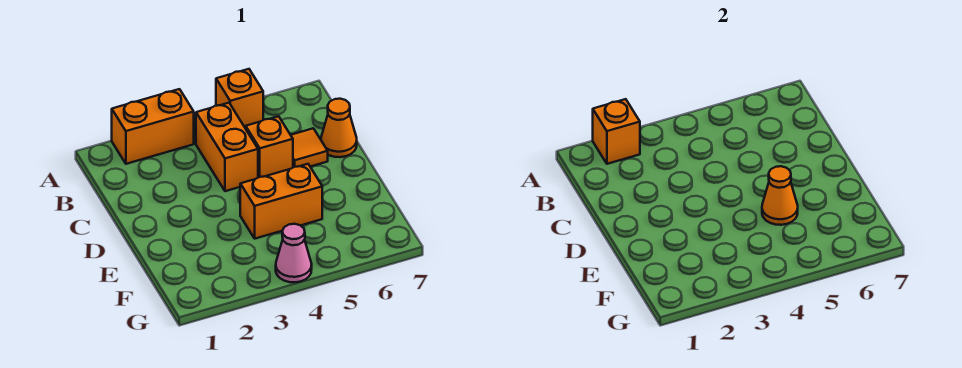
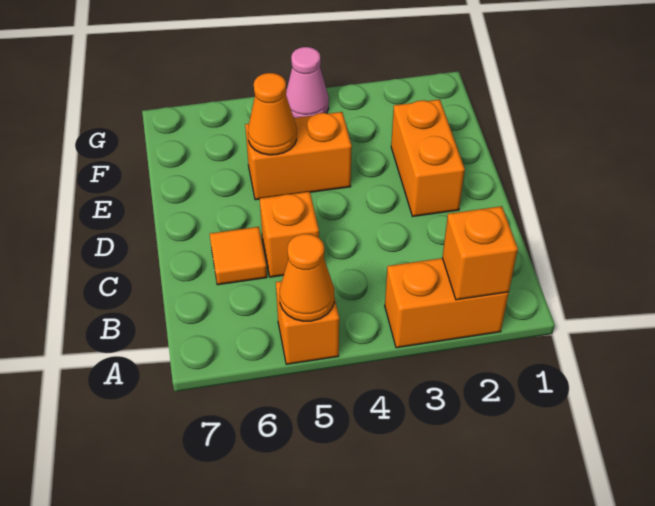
orange brick B4:C4 level 1 -> orange brick D2:E2 level 1
orange cone C7 level 1 -> orange cone A5 level 2

